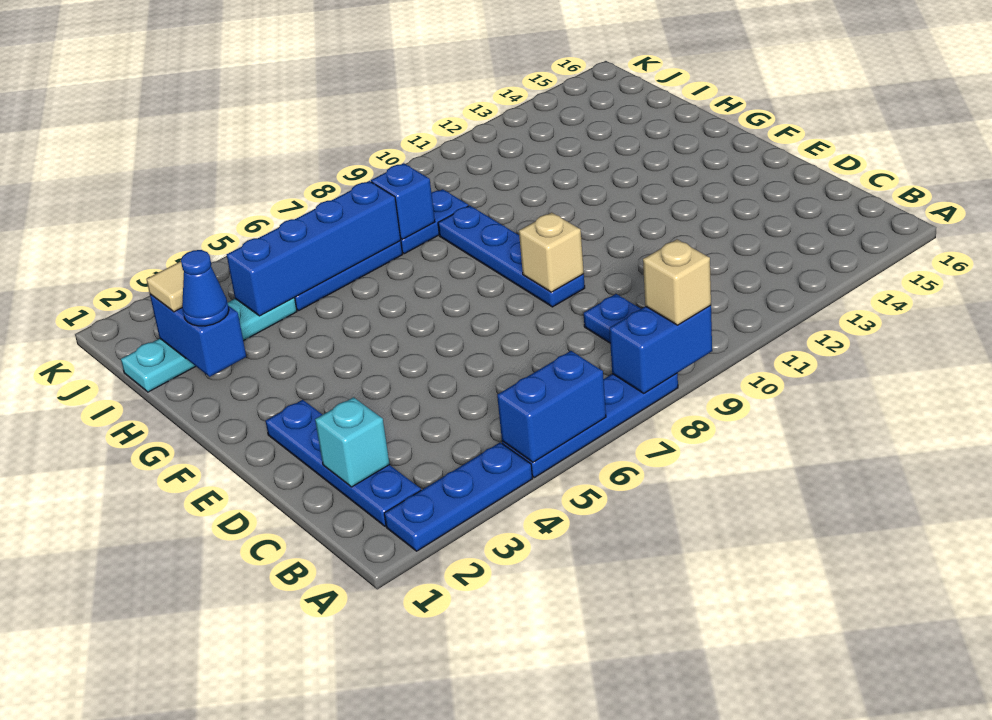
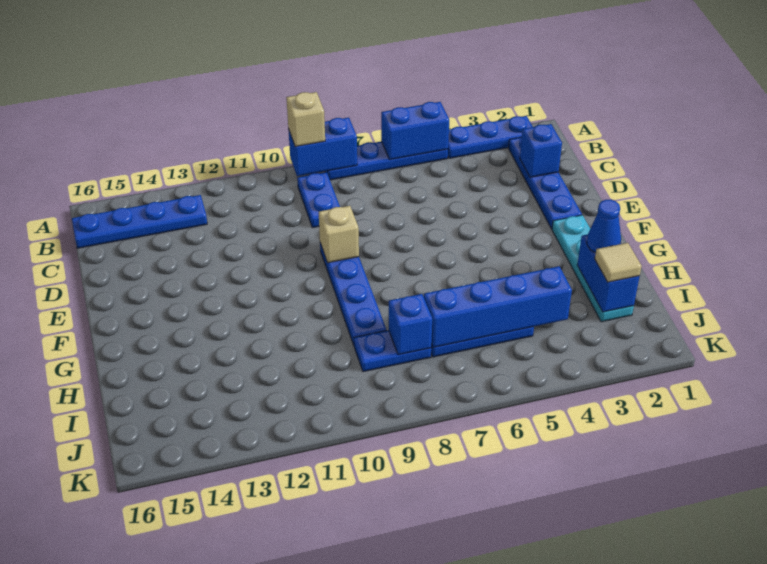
none -> blue plate B13:B16 level 1
cyan brick C2 level 2 -> blue brick C2 level 2
cyan plate I1:I4 level 1 -> cyan plate F2:I2 level 1

